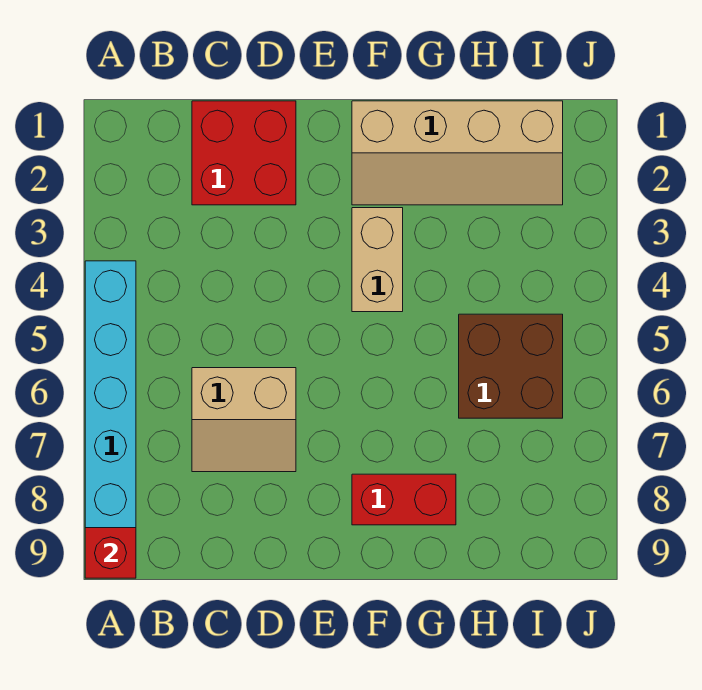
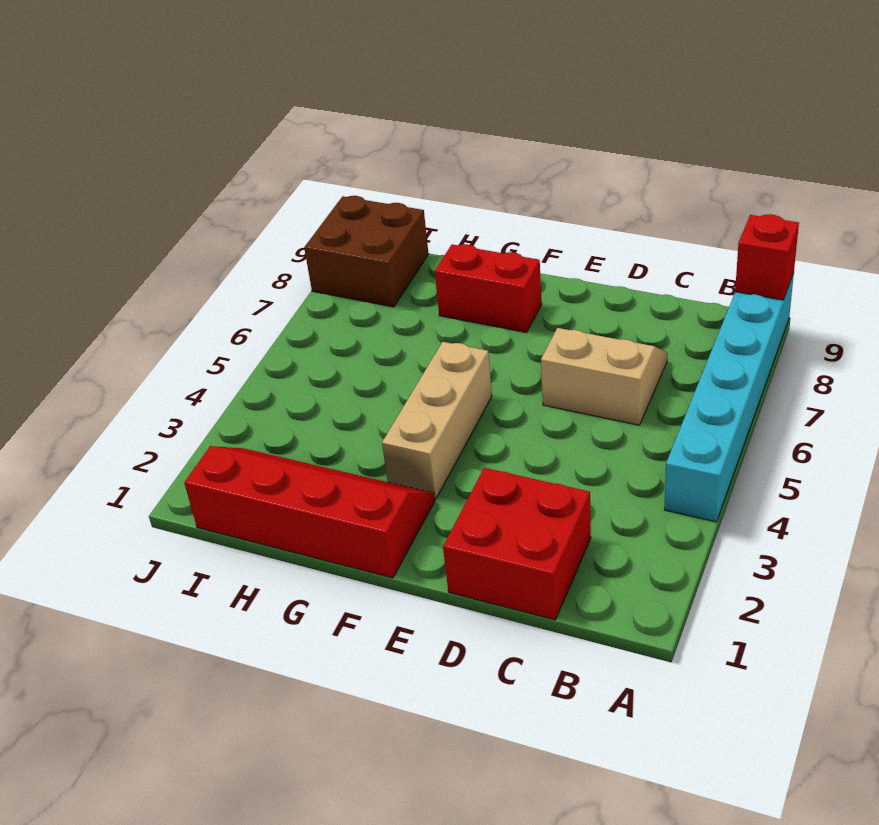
tan slope F1:I2 level 1 top 1 -> red slope F1:I2 level 1 top 1
tan brick F3:F4 level 1 -> tan brick F3:F5 level 1
brown brick H5:I6 level 1 -> brown brick I8:J9 level 1

